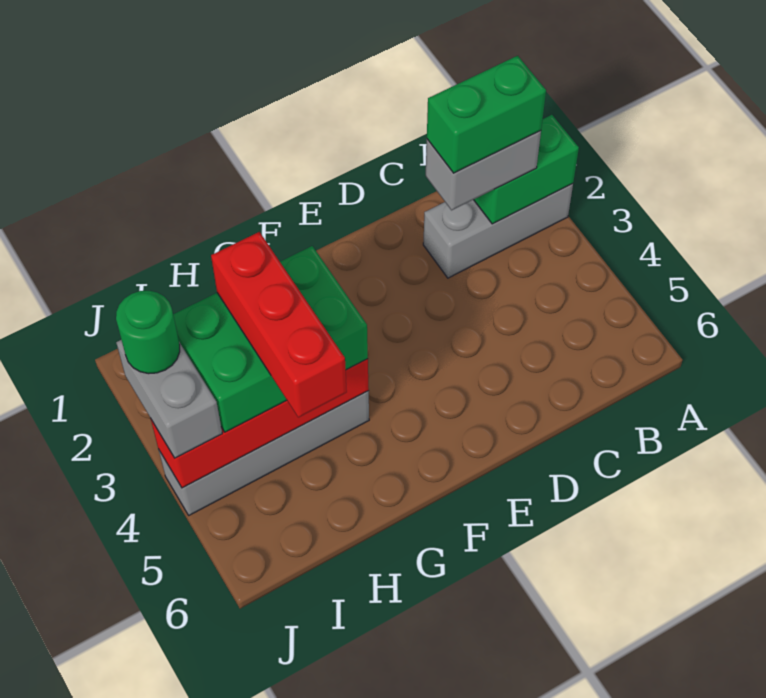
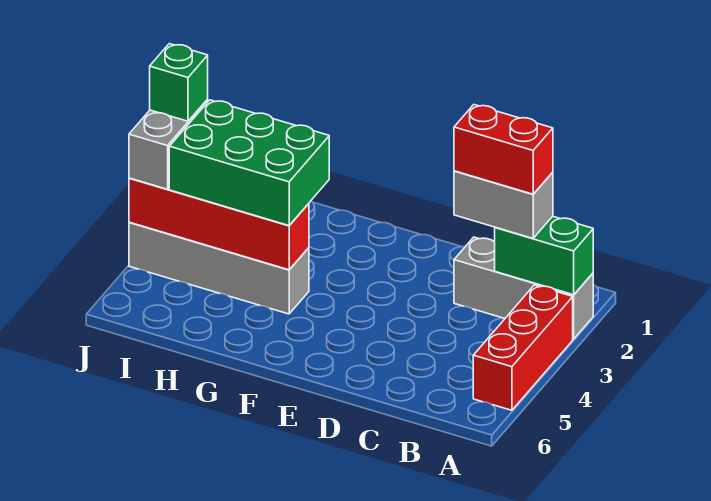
green brick B2:C2 level 4 -> red brick B2:C2 level 4
red brick H3:H5 level 4 -> red brick A3:A5 level 1
green round brick J3 level 4 -> green brick J3 level 4

